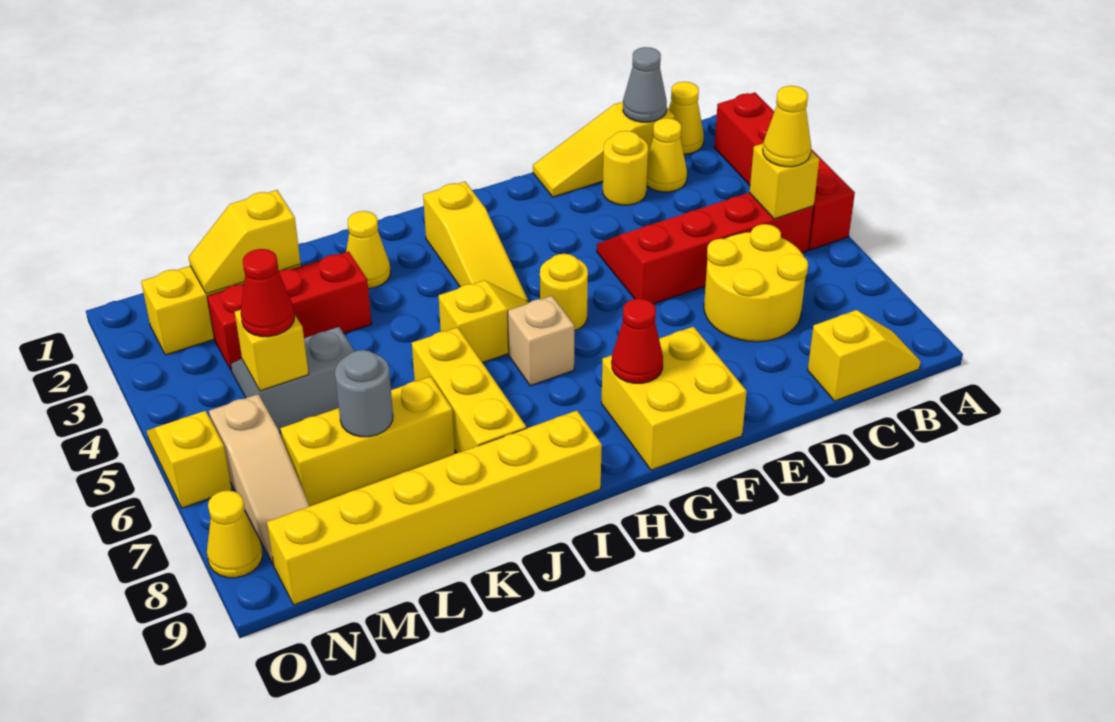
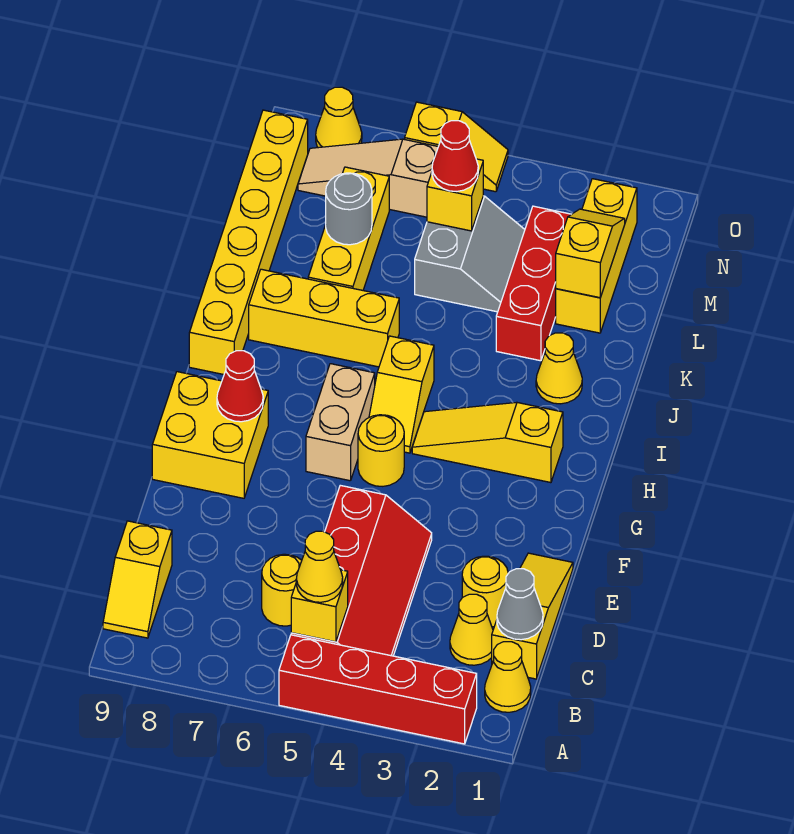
yellow round brick C6:D7 level 1 -> yellow round brick C6 level 1
tan brick H6 level 1 -> tan brick G6:H6 level 1

